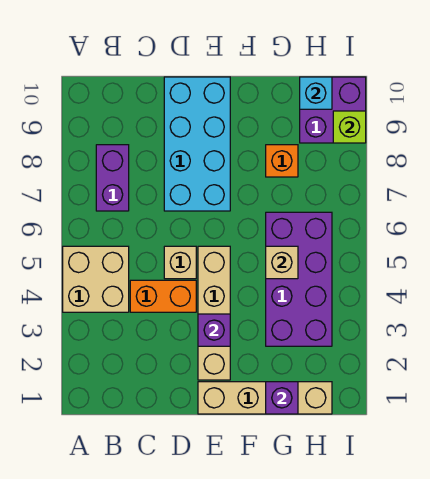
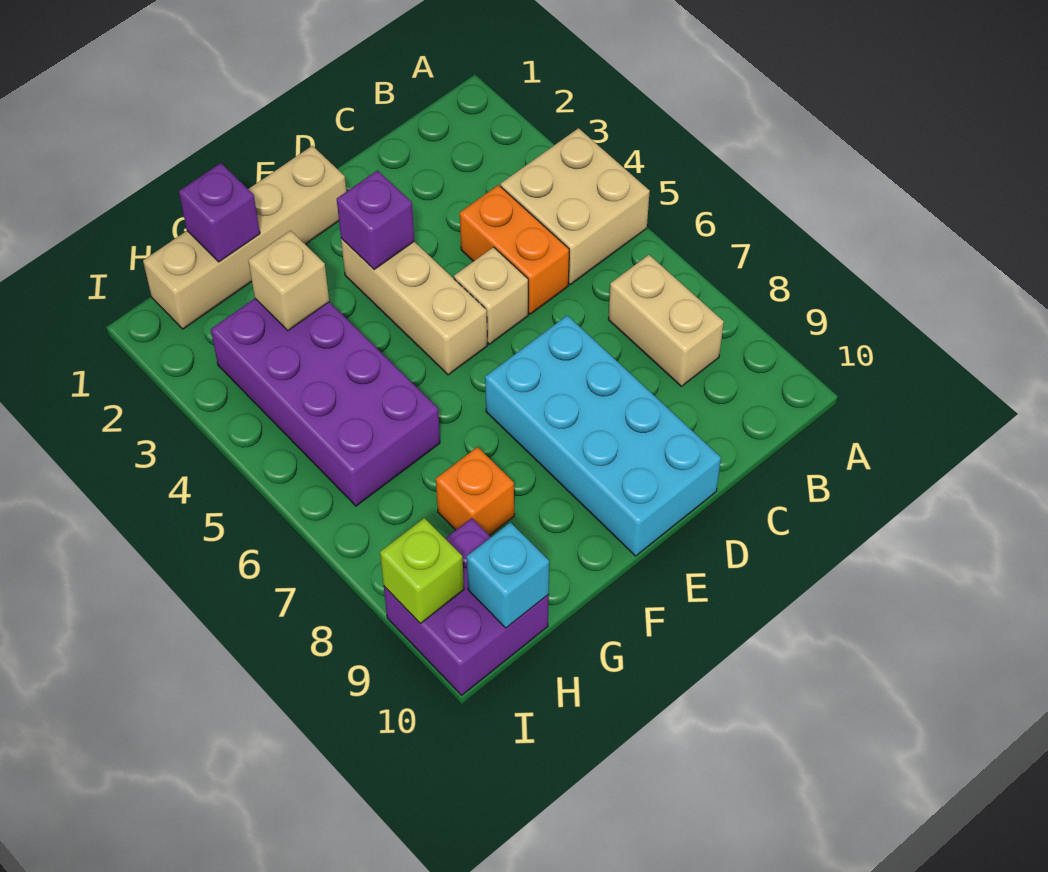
purple brick B7:B8 level 1 -> tan brick B7:B8 level 1
orange brick C4:D4 level 1 -> orange brick C4:C5 level 1
tan brick E2:E5 level 1 -> tan brick E3:E5 level 1
tan brick G5 level 2 -> tan brick G3 level 2

